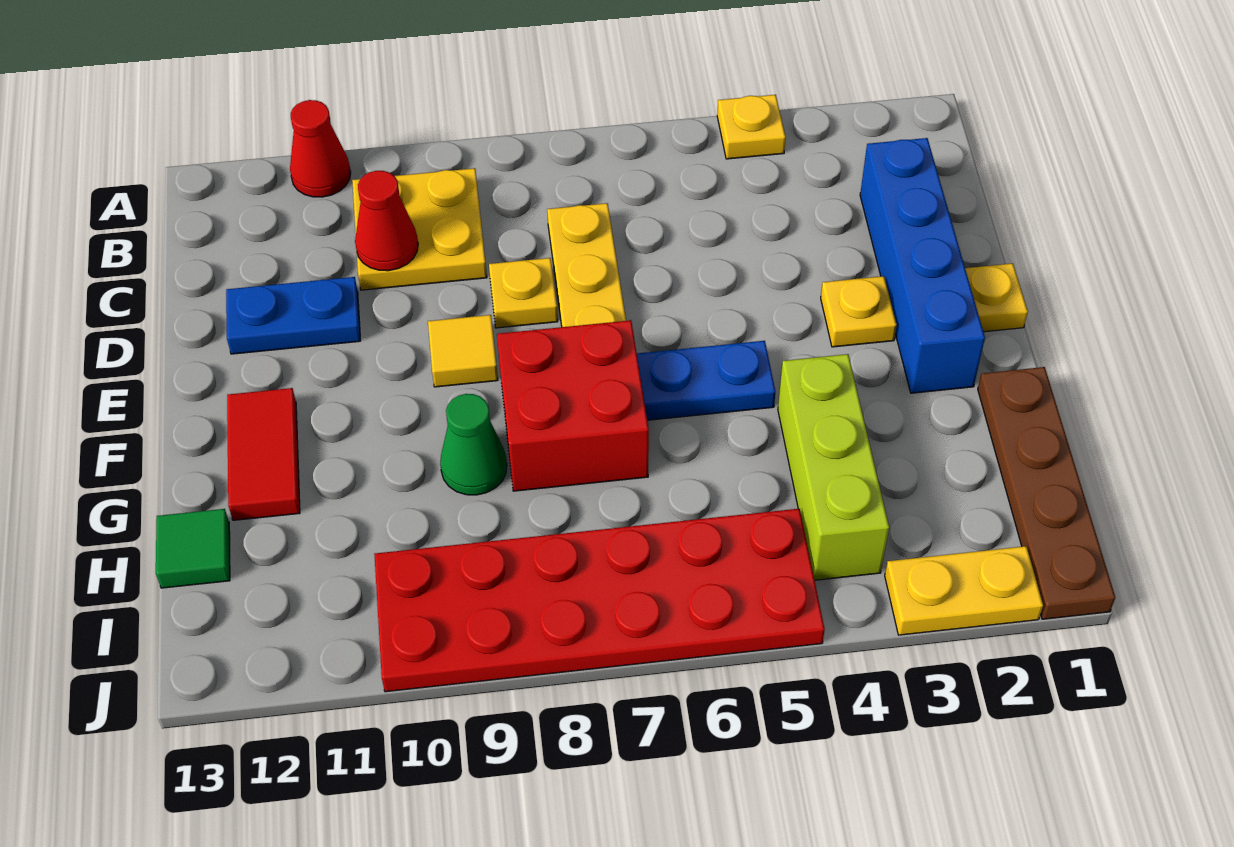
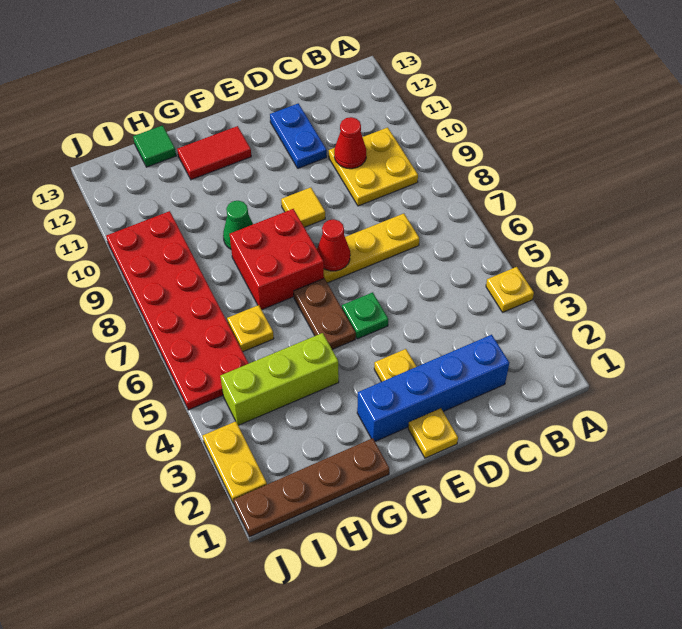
red cone A11 level 1 -> red cone E7 level 2
yellow plate D8 level 1 -> yellow plate H6 level 1
none -> green plate E5 level 1
blue plate F5:F6 level 1 -> brown plate F5:F6 level 1

